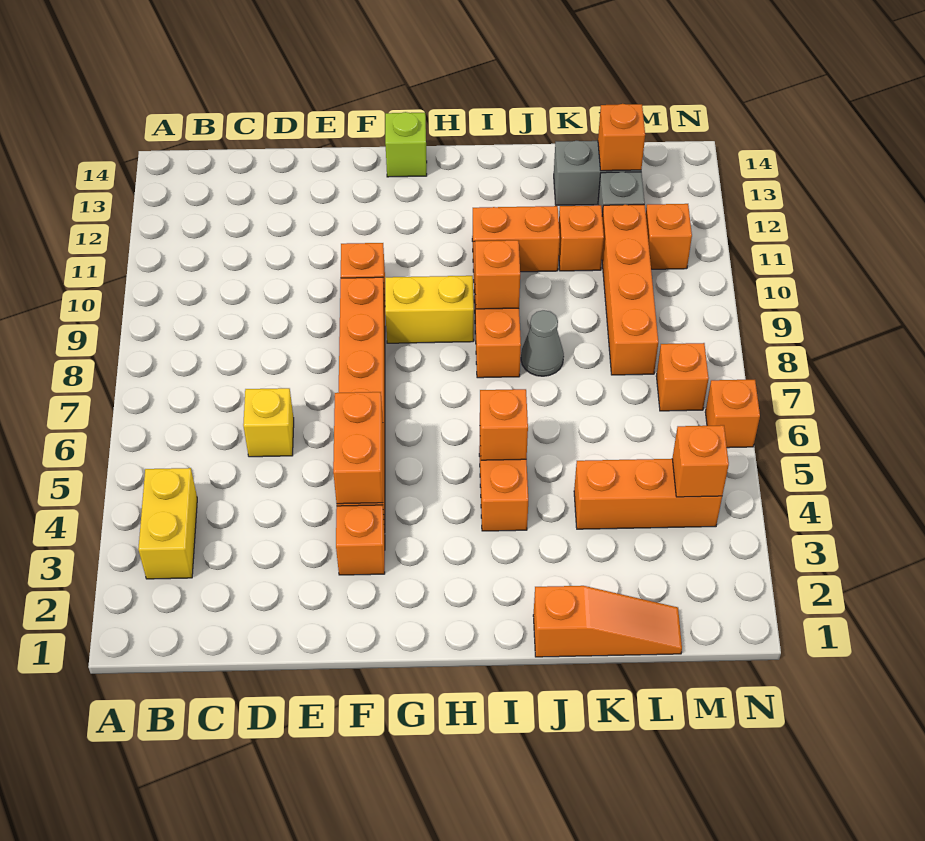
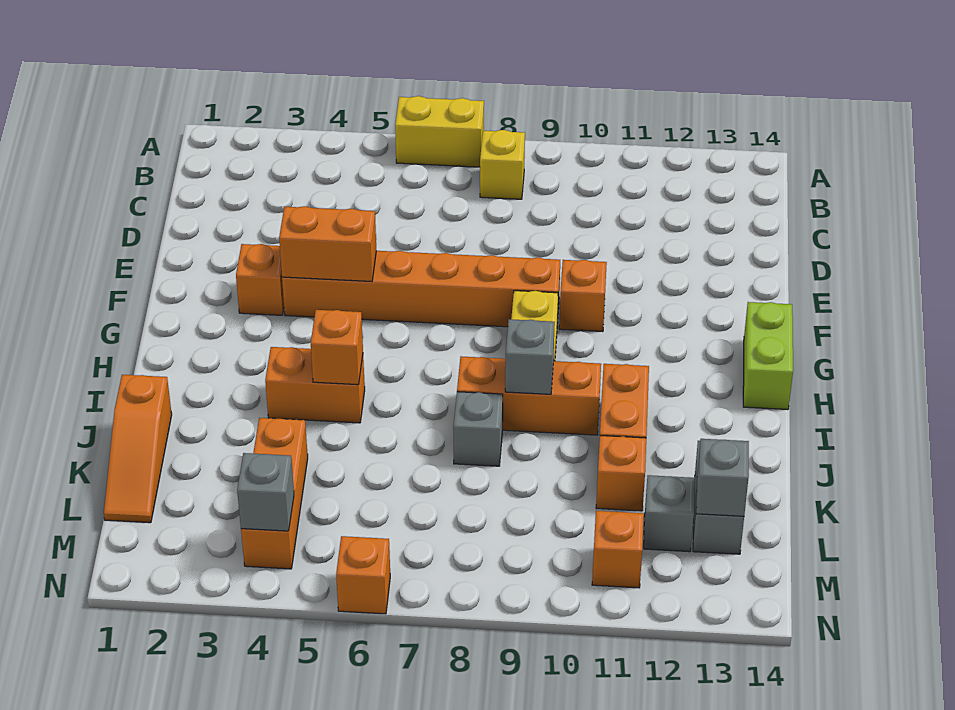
yellow brick B3:B4 level 1 -> yellow brick A6:A7 level 1
yellow brick D6 level 1 -> yellow brick B8 level 1
lime brick G14 level 1 -> lime brick G14:H14 level 1
orange brick I9 level 2 -> grey brick I9 level 2
grey cone J8 level 1 -> grey brick J8 level 1
orange brick L8:L11 level 1 -> none
orange brick L13 level 2 -> grey brick L13 level 2
orange brick M4 level 2 -> grey brick M4 level 2
orange brick M7 level 1 -> none

